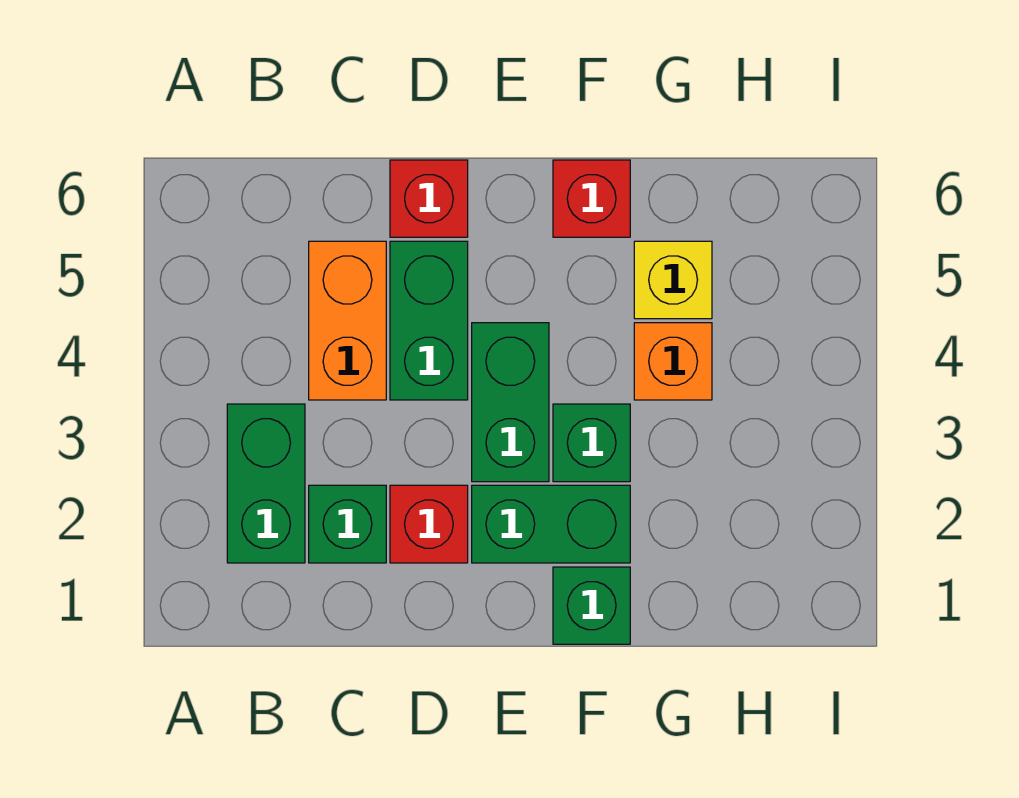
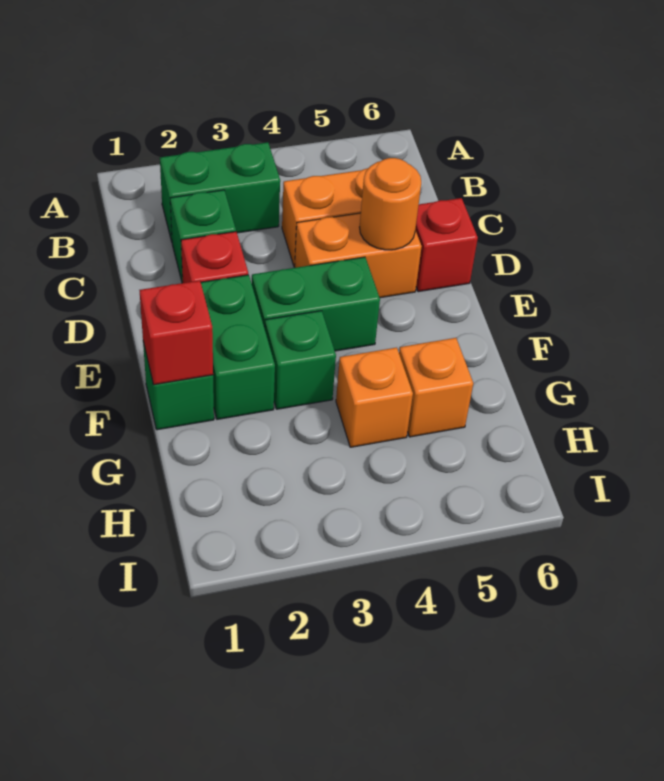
green brick D4:D5 level 1 -> orange brick D4:D5 level 1
none -> orange round brick D5 level 2
red brick F6 level 1 -> red brick F1 level 2
yellow brick G5 level 1 -> orange brick G5 level 1

